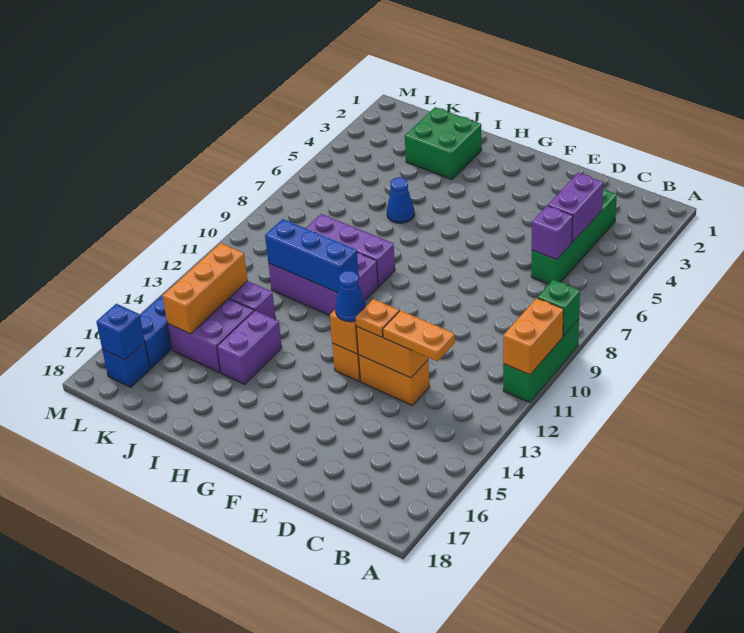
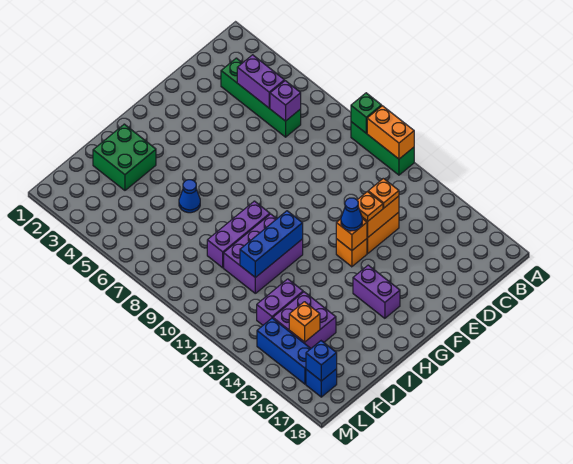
orange plate C13:D13 level 3 -> orange plate D13 level 3
purple brick I14:I15 level 1 -> purple brick G15:G16 level 1
orange brick K13:K15 level 2 -> orange brick K15 level 2

